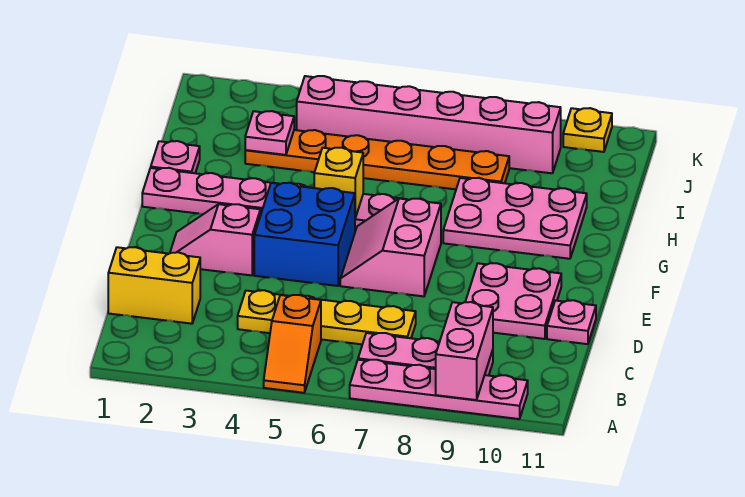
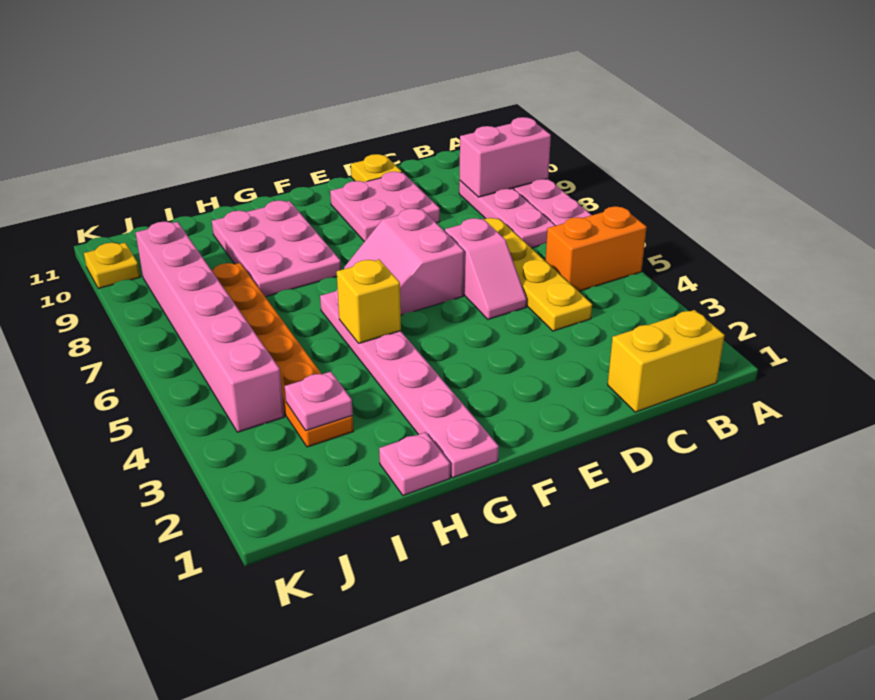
orange slope A5:B5 level 1 top B -> orange brick A5:B5 level 1
yellow brick C1:C2 level 1 -> yellow brick B1:C1 level 1
pink plate D11 level 1 -> yellow plate D11 level 1
pink slope E2:E3 level 1 top 3 -> pink slope D5:D6 level 1 top 6
blue brick E4:F5 level 1 -> none
pink slope E6:F7 level 1 top 7 -> pink slope E6:F7 level 1 top E

